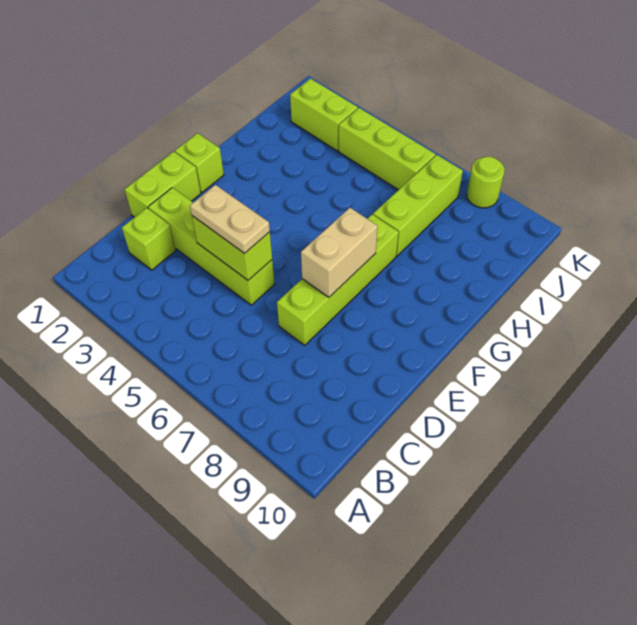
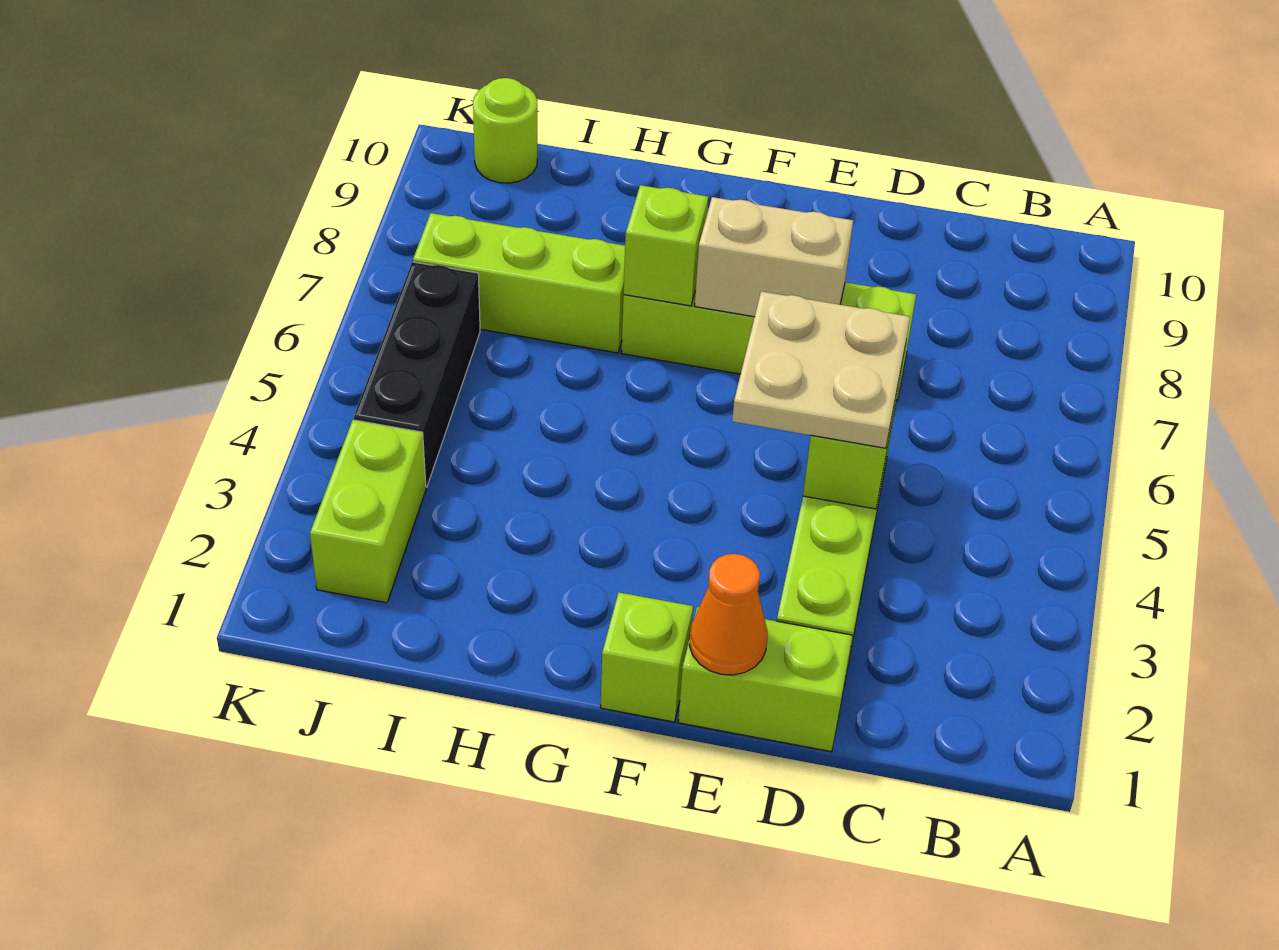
lime brick C2 level 1 -> lime brick G7 level 2
tan plate D4:D5 level 3 -> tan plate D4:E5 level 3
none -> orange cone E1 level 2
lime brick J4:J6 level 1 -> black brick J4:J6 level 1
lime round brick K8 level 1 -> lime round brick J10 level 1

